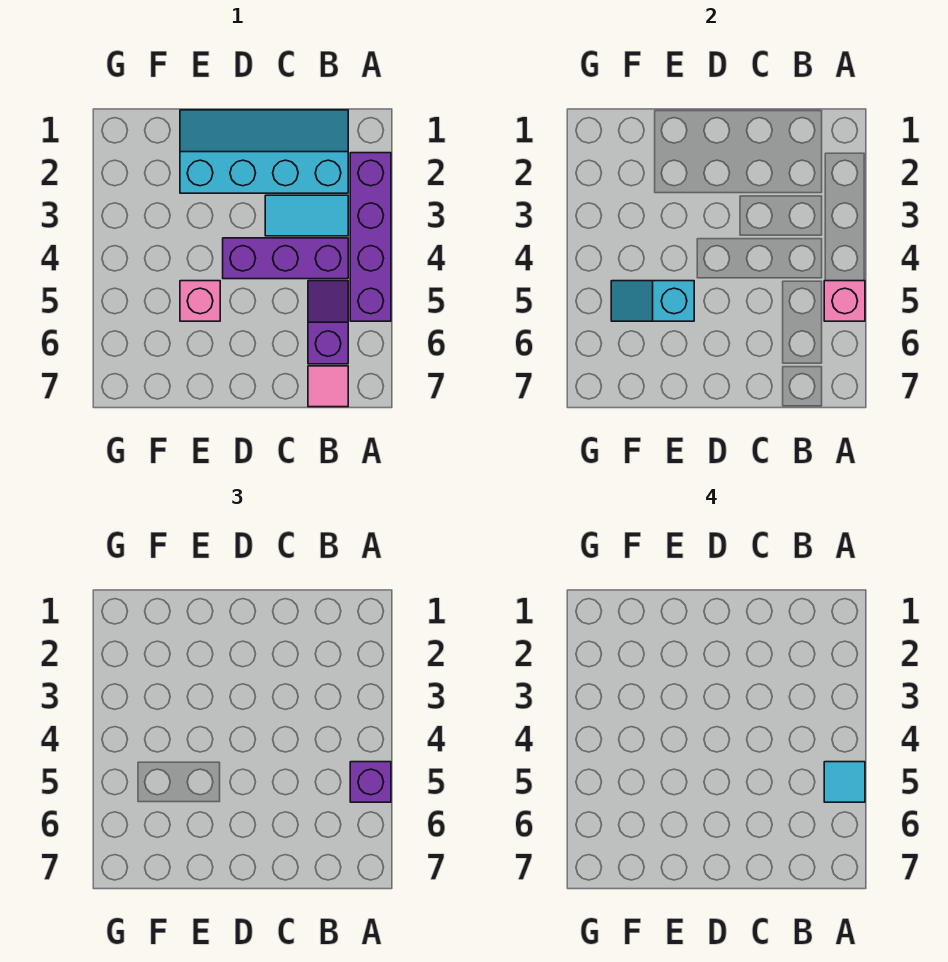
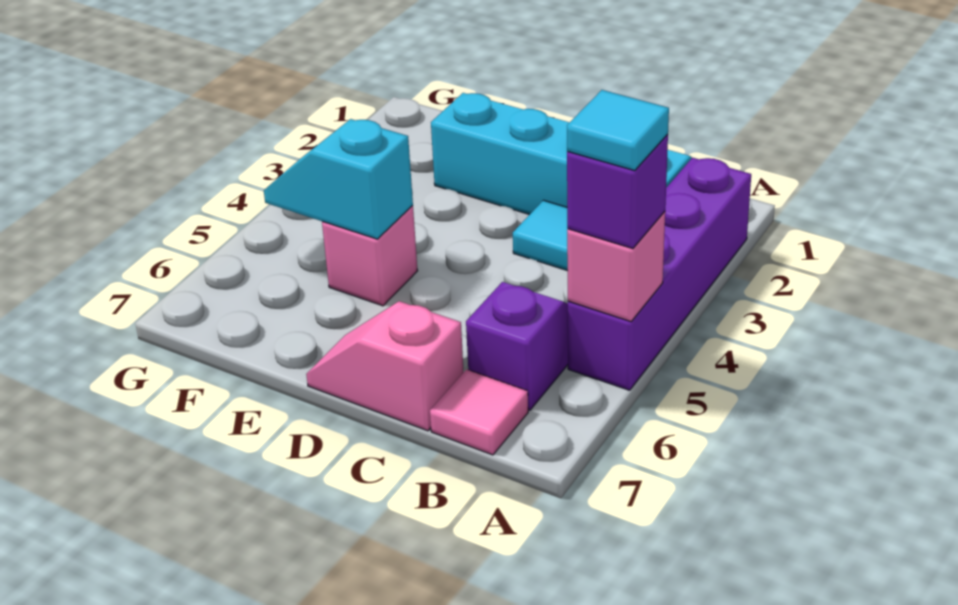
purple brick B4:D4 level 1 -> none
none -> pink slope C7:D7 level 1 top C

